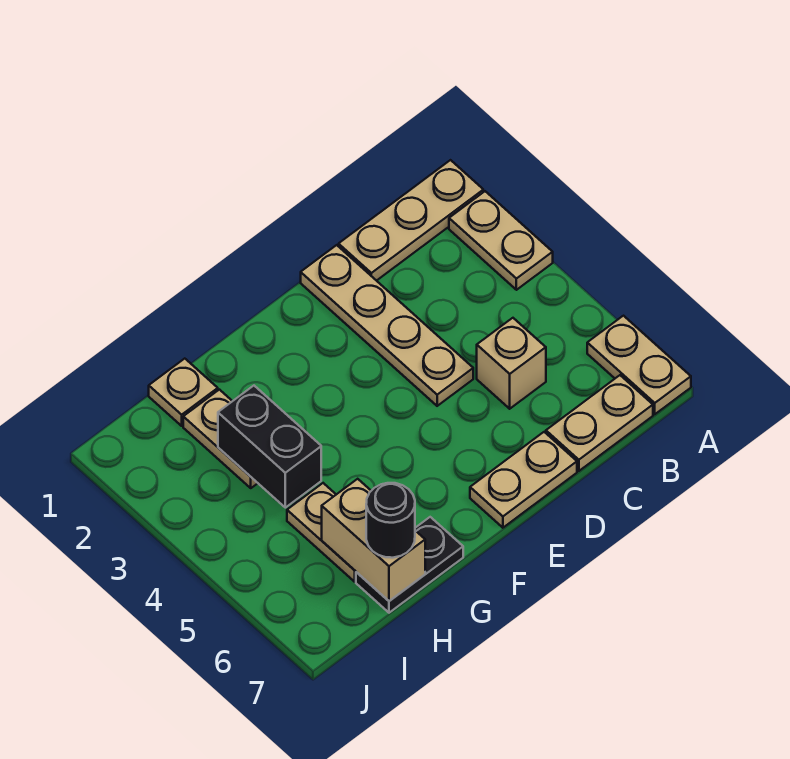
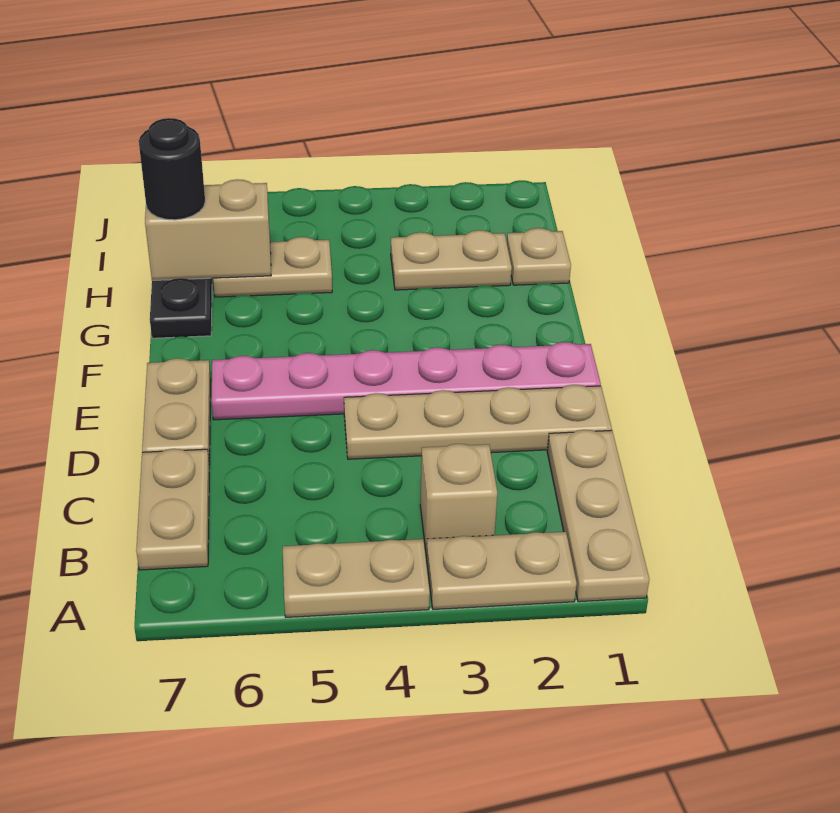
tan plate A6:A7 level 1 -> tan plate A4:A5 level 1
tan brick C5 level 1 -> tan brick B3 level 1
none -> pink plate E1:E6 level 1
black brick H3:H4 level 2 -> none

